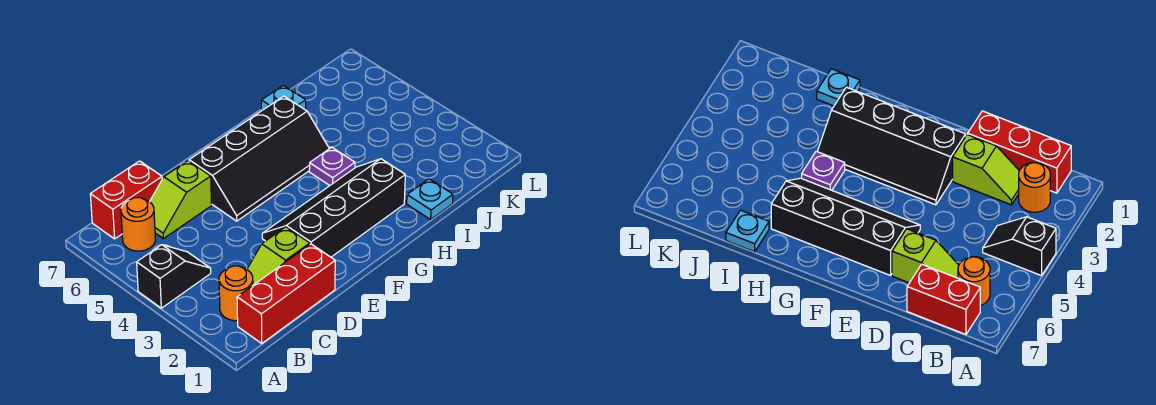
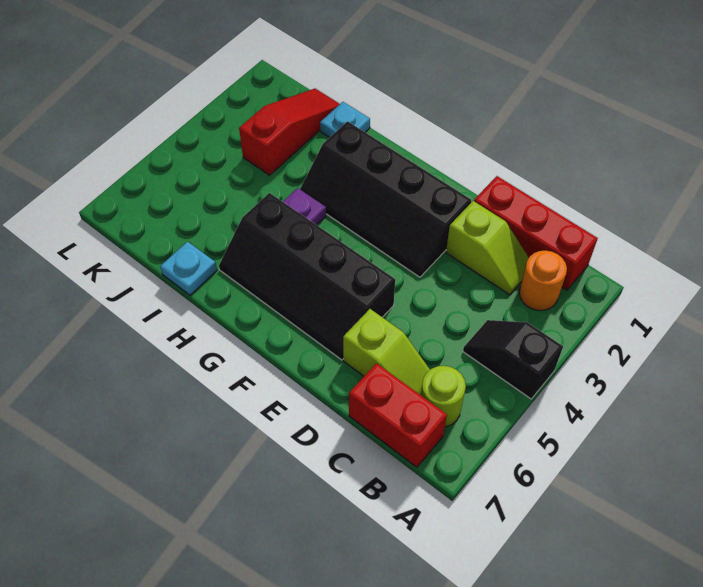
orange round brick B6 level 1 -> lime round brick B6 level 1
black slope E5:H6 level 1 top 6 -> black slope E5:H6 level 1 top 5
none -> red slope J1:J3 level 1 top 3

